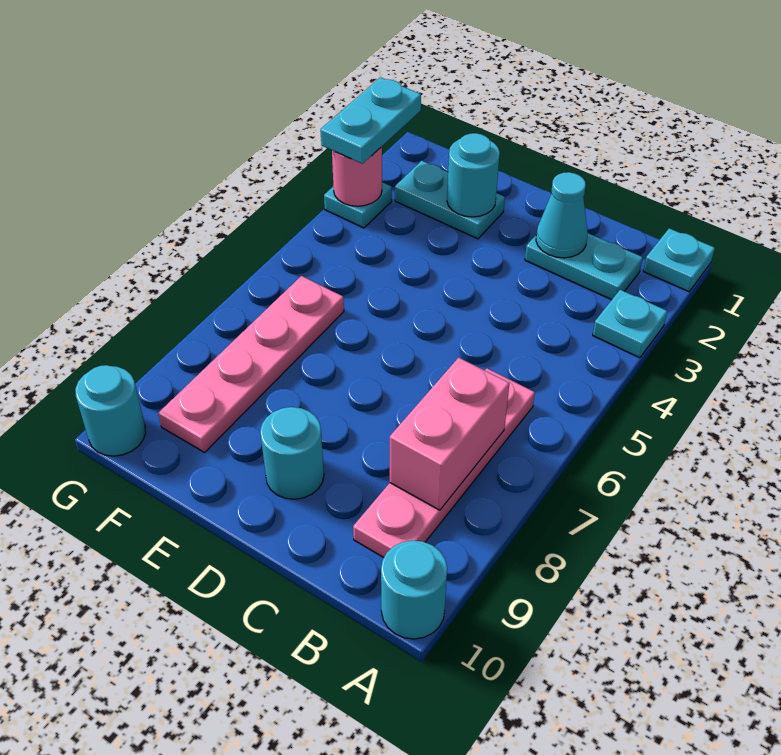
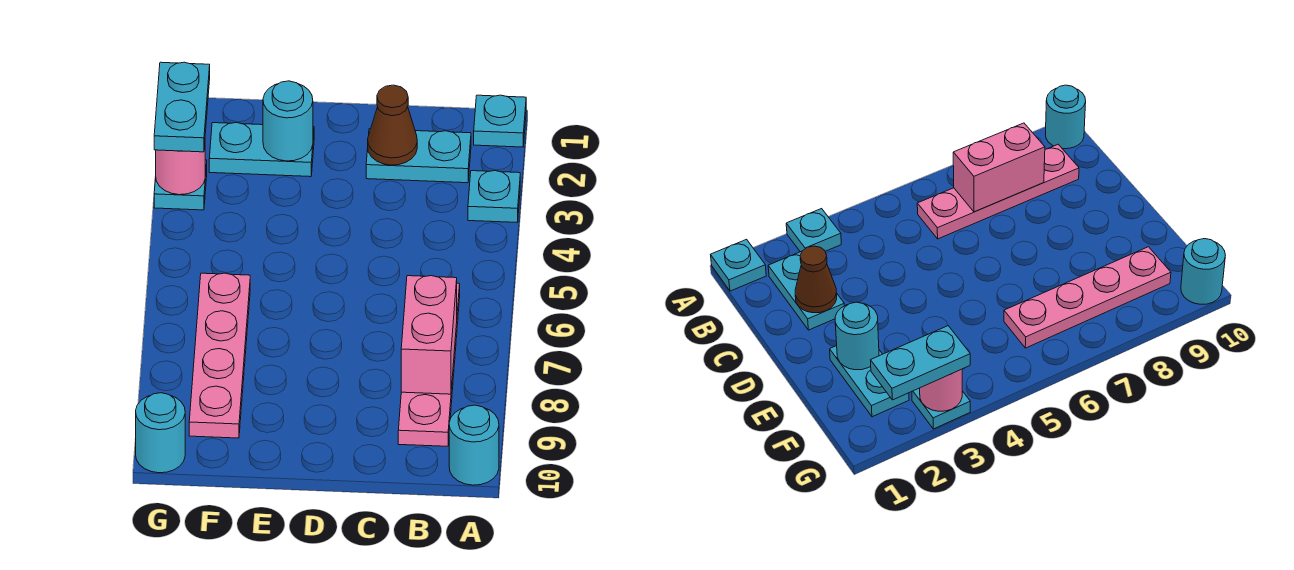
cyan cone C2 level 2 -> brown cone C2 level 2
cyan round brick D9 level 1 -> none

